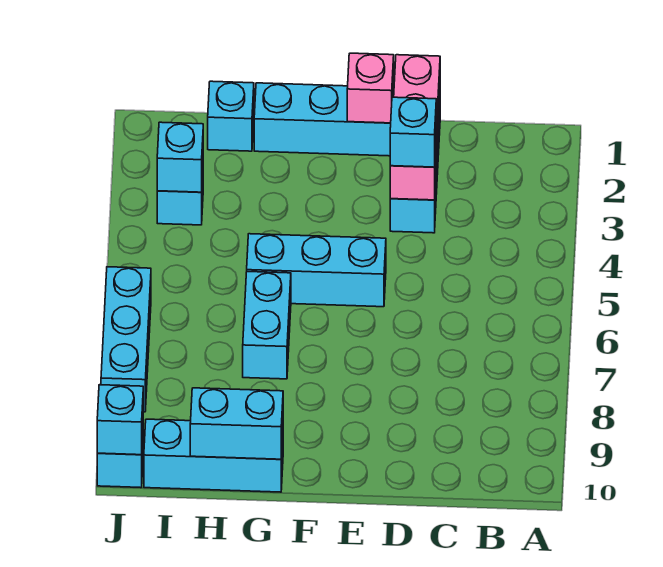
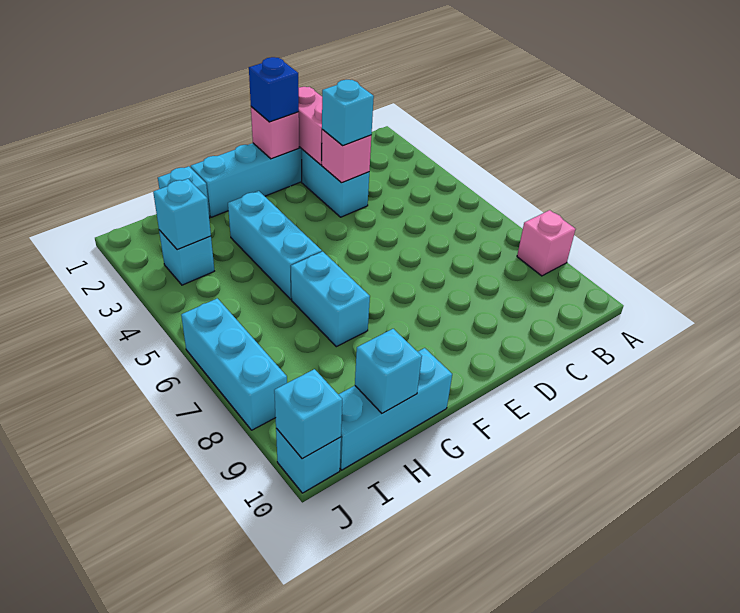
none -> pink brick A8 level 1
none -> blue brick E1 level 3
cyan brick E5:G5 level 1 -> cyan brick G3:G5 level 1
cyan brick G10:H10 level 2 -> cyan brick H10 level 2

